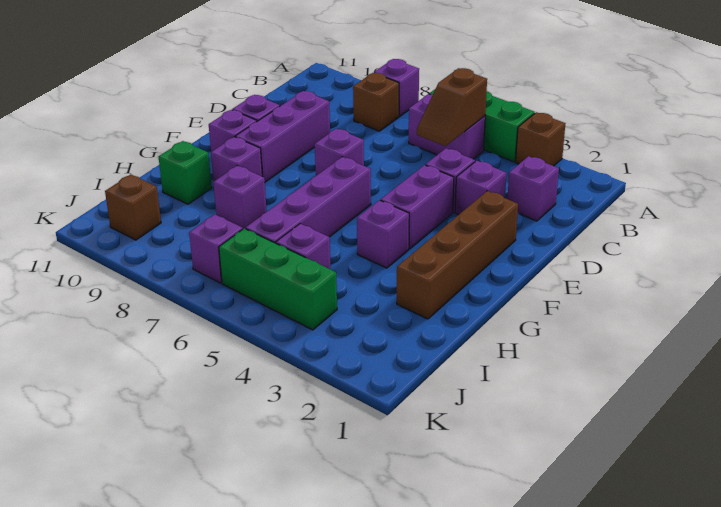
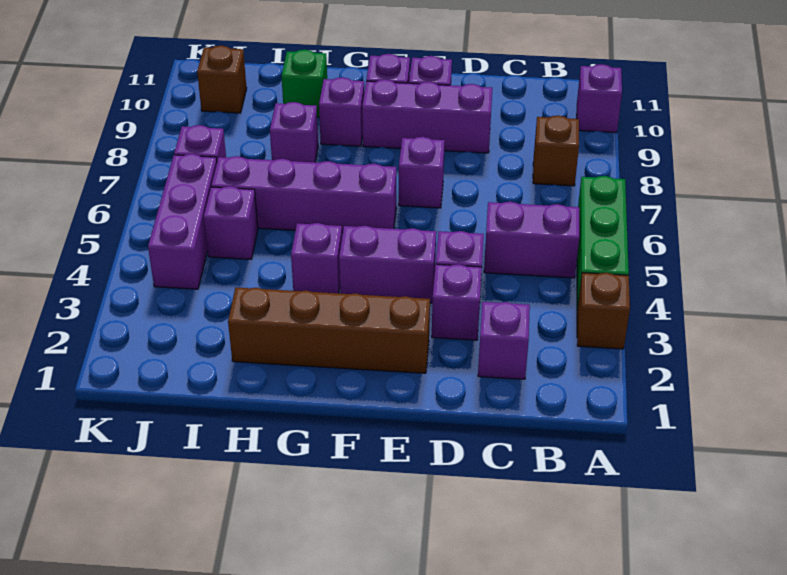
purple brick A8 level 1 -> purple brick A10 level 1
purple brick B5:B6 level 1 -> purple brick B5:C5 level 1
brown slope B5:C5 level 2 top B -> none
green brick J4:J6 level 1 -> purple brick J4:J6 level 1

